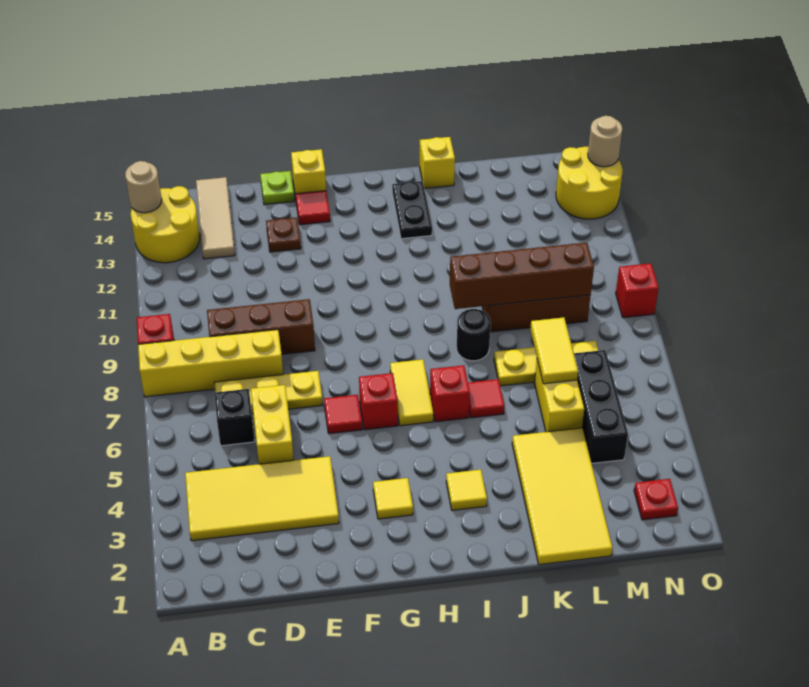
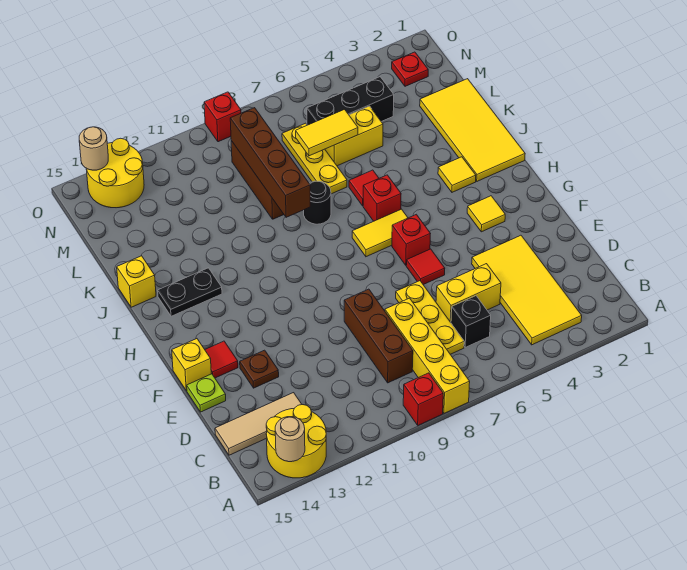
yellow tile K1:L4 level 1 -> yellow tile I1:L2 level 1

